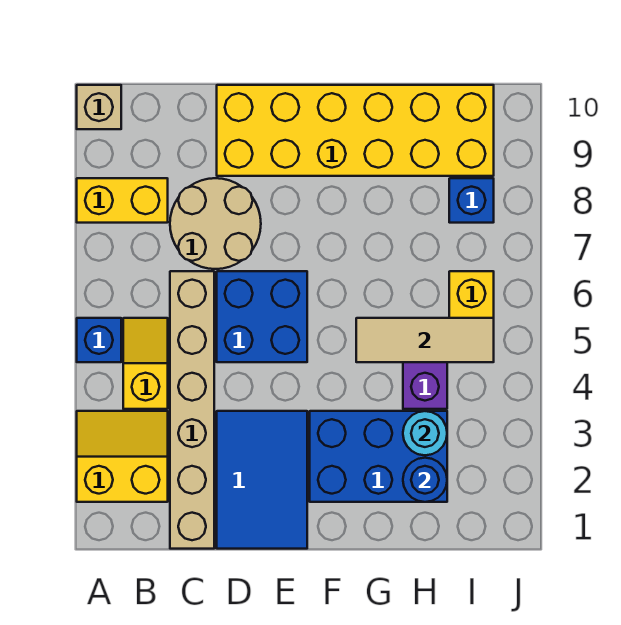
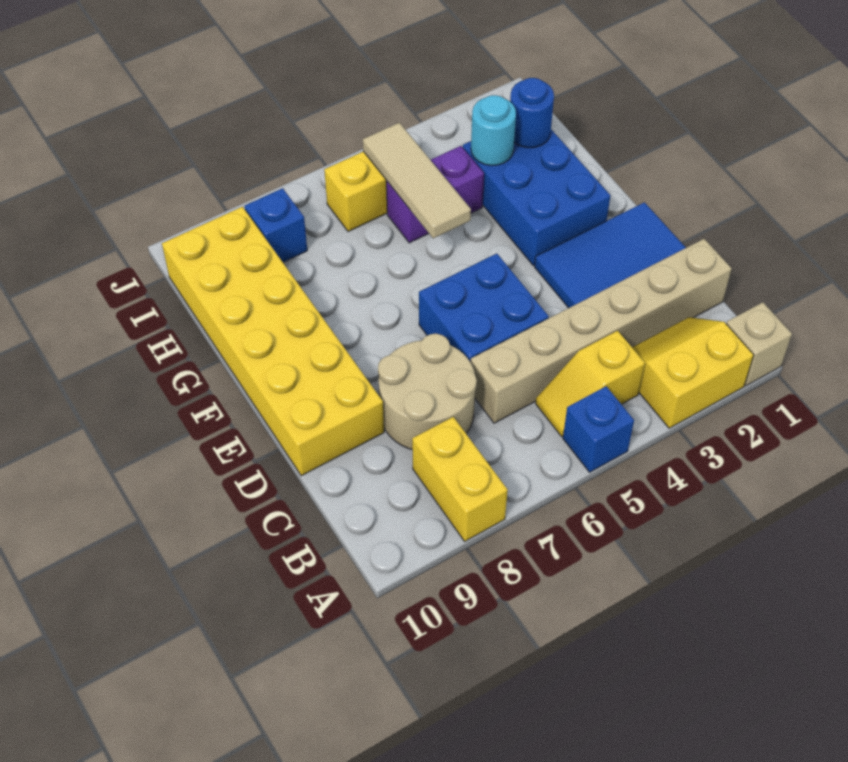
yellow slope A2:B3 level 1 top 2 -> yellow slope A2:B3 level 1 top A
tan brick A10 level 1 -> tan brick A1 level 1

